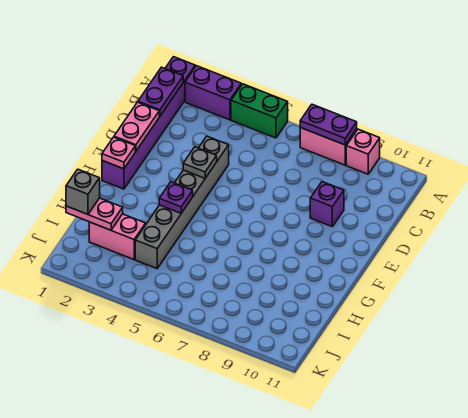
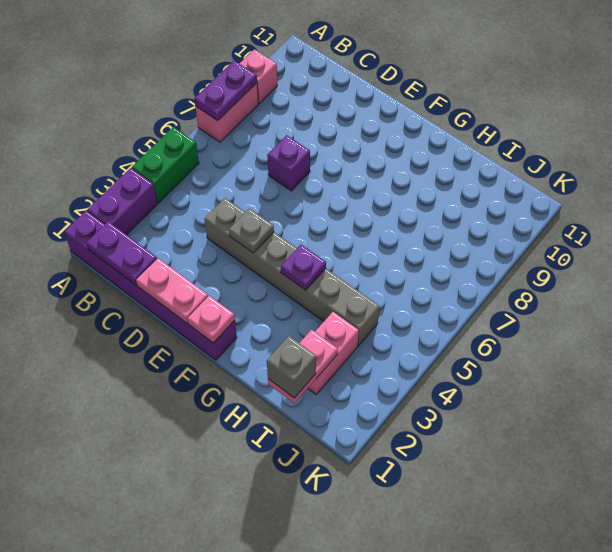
purple brick D9 level 1 -> purple brick D7 level 1

